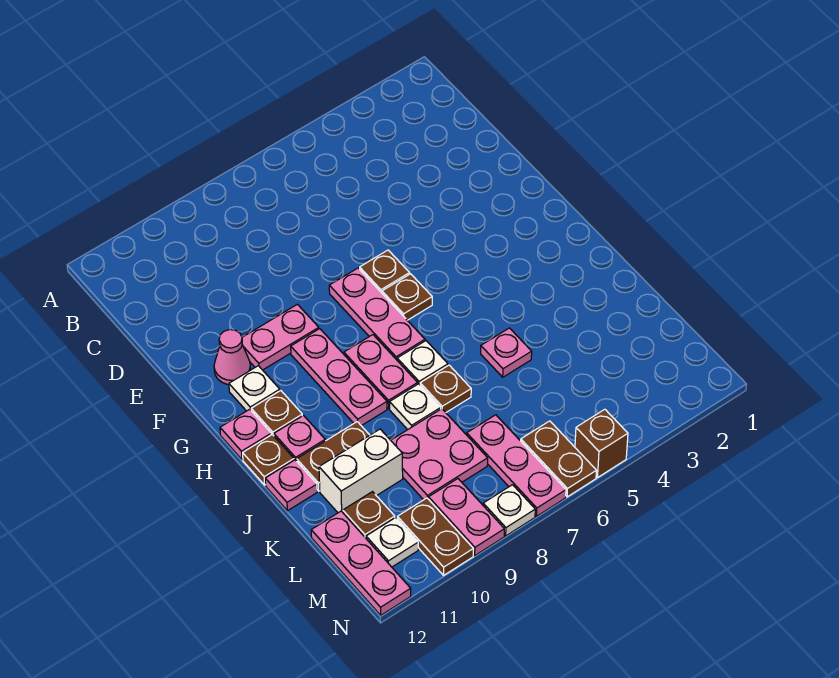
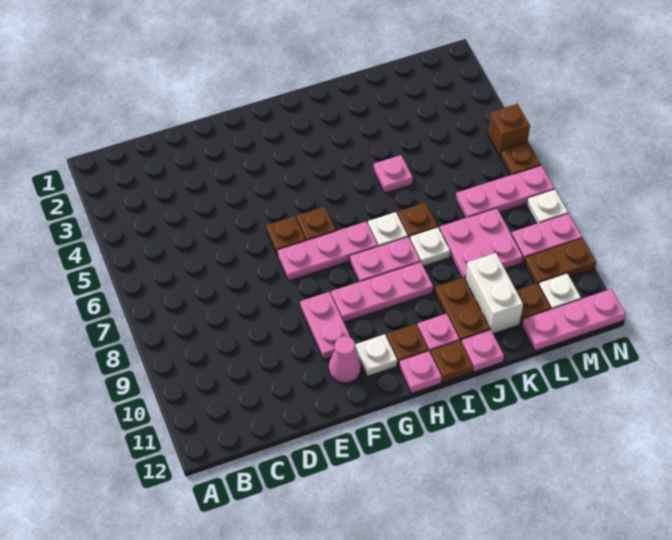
brown plate M6:N6 level 1 -> brown plate N6 level 1

